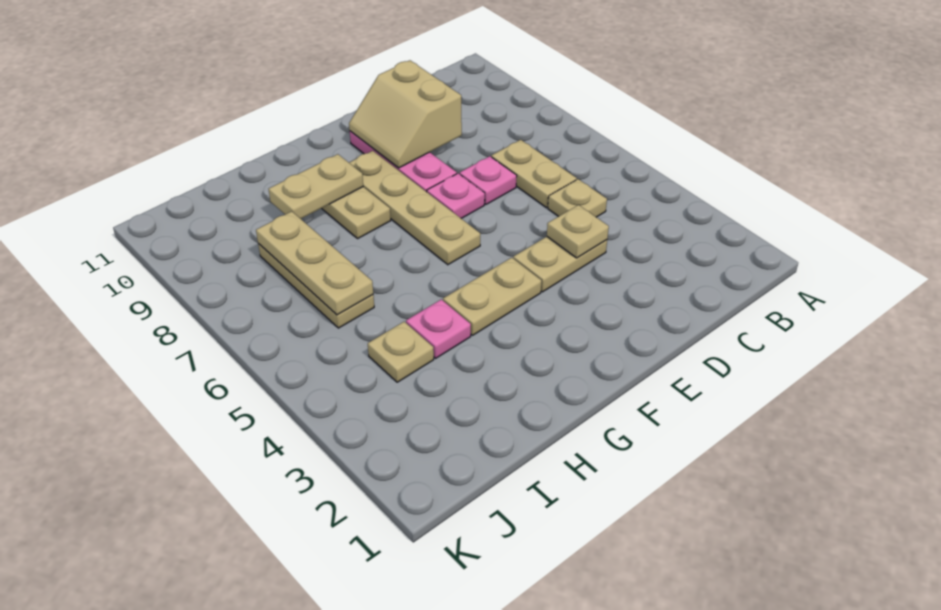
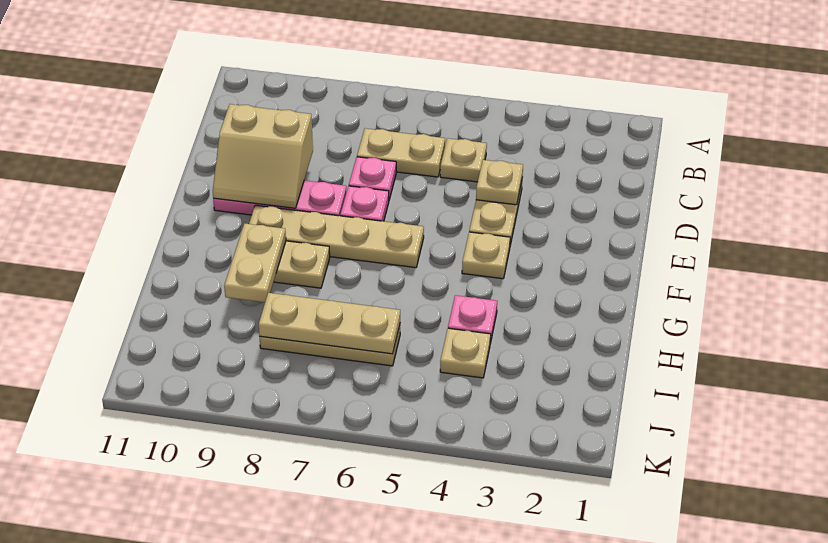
tan plate F4:G4 level 1 -> tan plate F4 level 1

